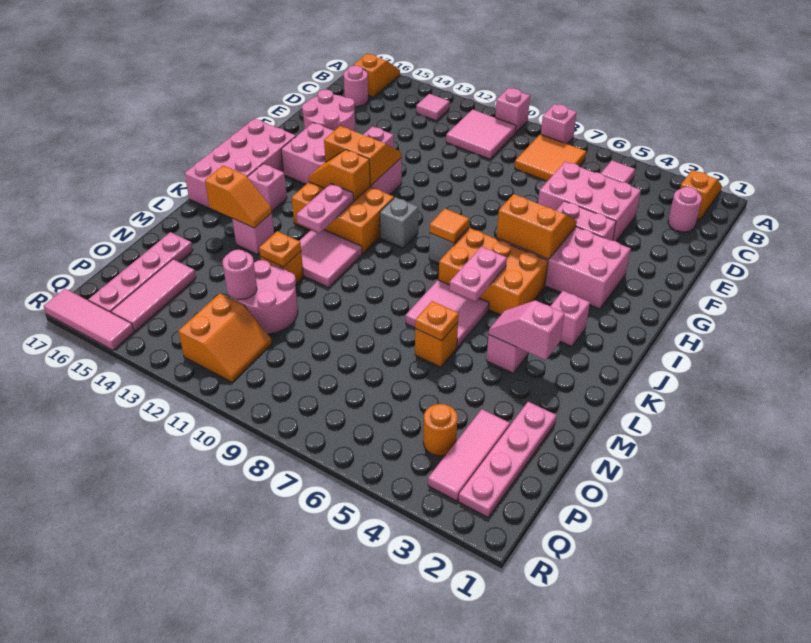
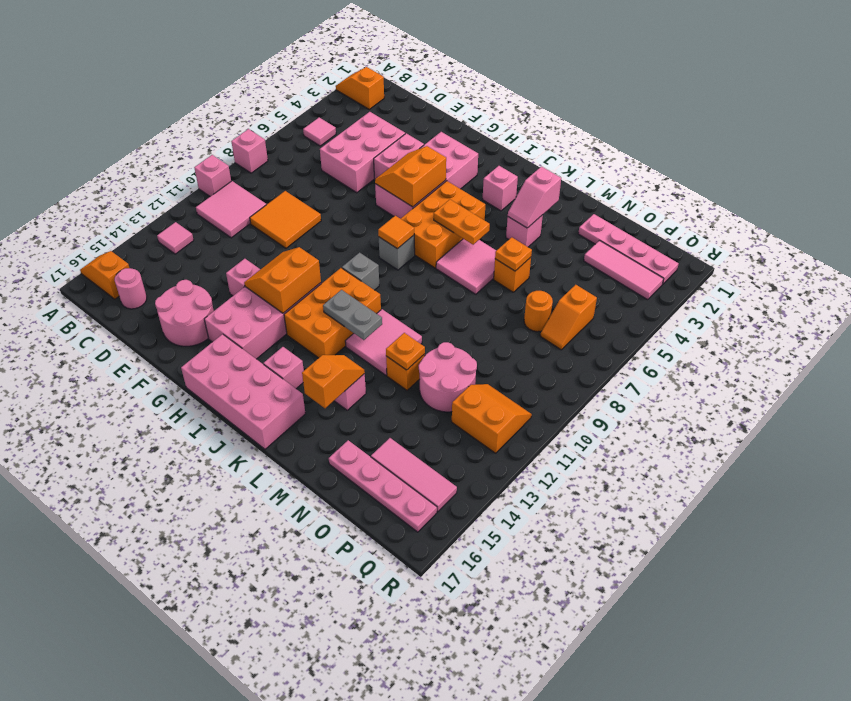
orange tile B7:C8 level 1 -> orange tile D9:E10 level 1
pink round brick C2 level 1 -> none
orange slope I12:I13 level 2 top 12 -> orange slope P6:P7 level 1 top 6
pink plate J6:K6 level 2 -> orange plate J6:K6 level 2
pink plate J12:K12 level 2 -> grey plate J12:K12 level 2
pink round brick O12 level 2 -> none
orange round brick P4 level 1 -> orange round brick O7 level 1
pink tile R15:R17 level 1 -> none

